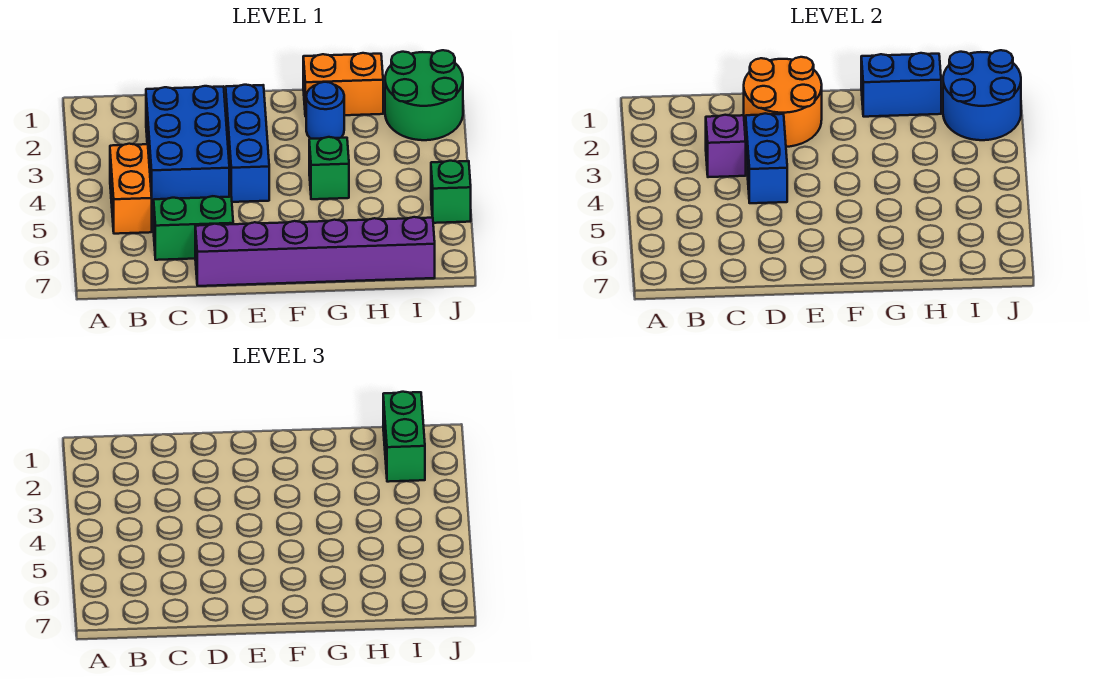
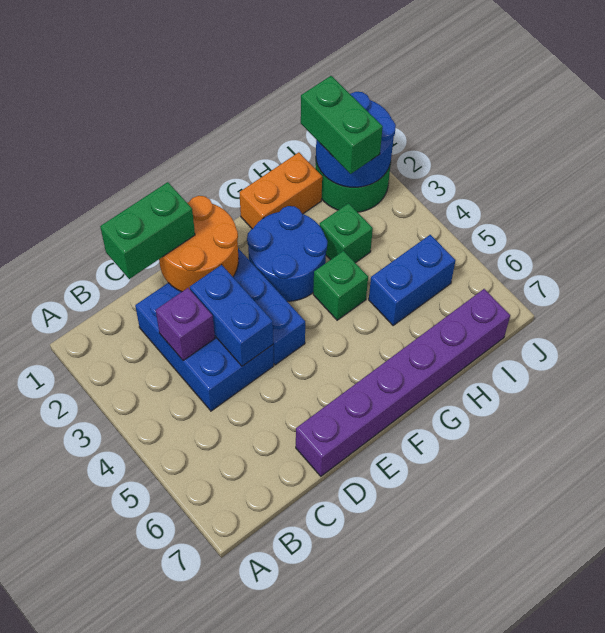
orange brick B4:B5 level 1 -> none
green brick C6:D6 level 1 -> green brick C1:D1 level 3
blue brick G1:H1 level 2 -> blue brick H5:I5 level 1
blue round brick G2 level 1 -> blue round brick F2:G3 level 1
green brick J5 level 1 -> green brick H3 level 1

